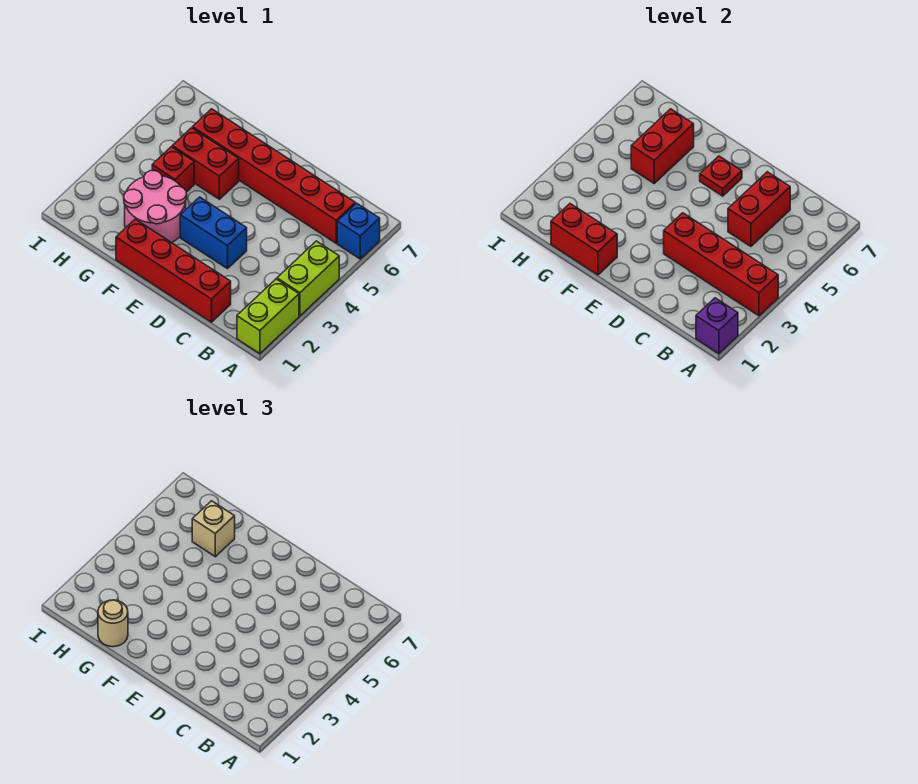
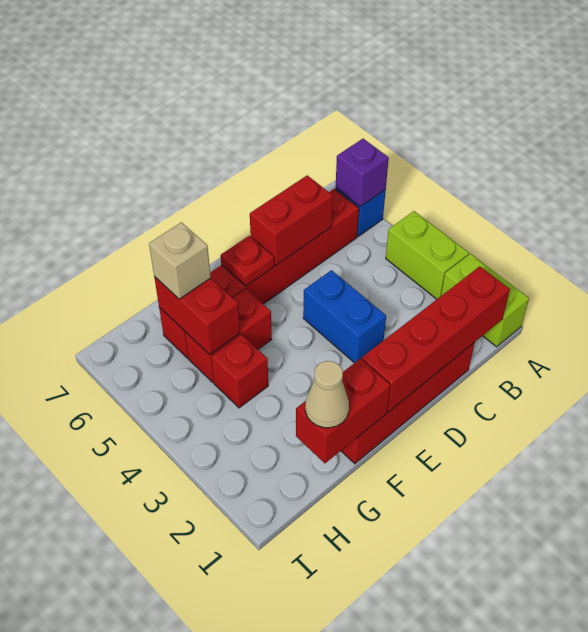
purple brick A1 level 2 -> purple brick A6 level 2
red brick A3:D3 level 2 -> red brick B1:E1 level 2
red brick C5:C6 level 2 -> red brick C6:D6 level 2
blue brick D3:E3 level 1 -> blue brick D3:D4 level 1
pink round brick F2:G3 level 1 -> none
tan round brick G1 level 3 -> tan cone G1 level 3

